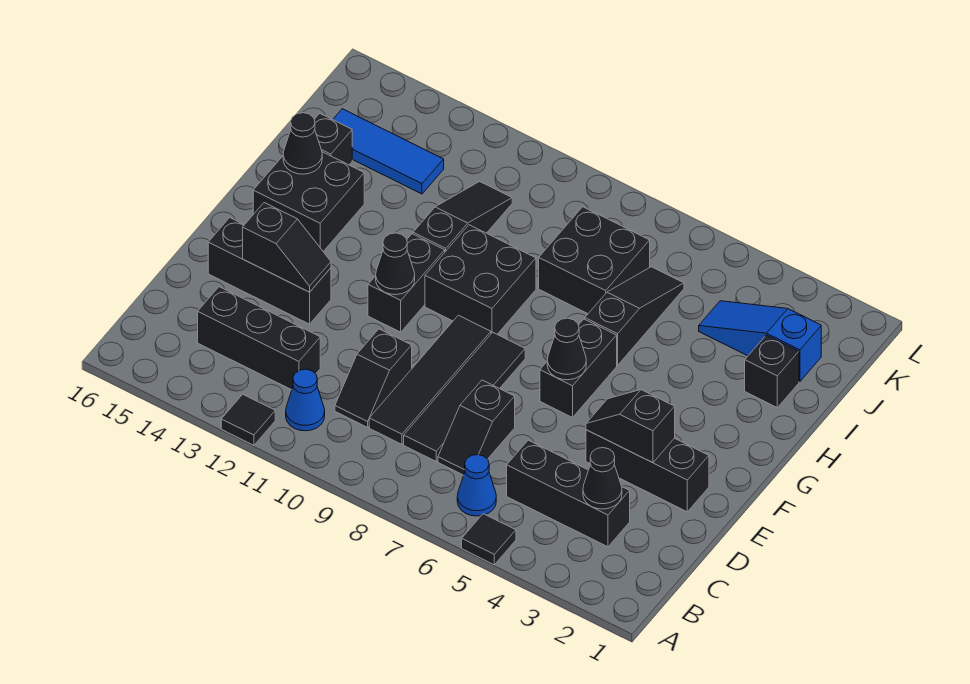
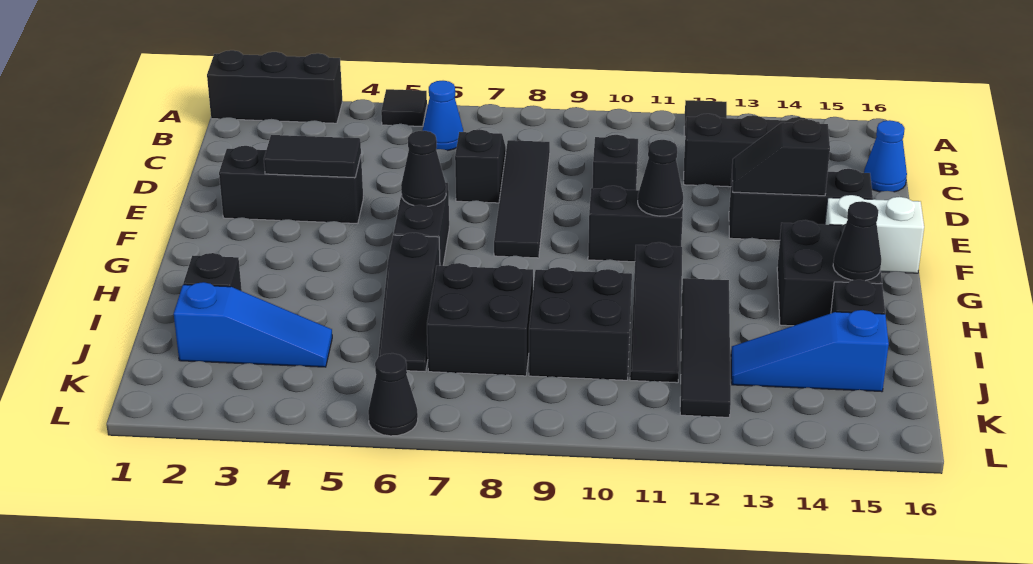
blue cone B11 level 1 -> blue cone C16 level 1
black brick C3:C5 level 1 -> black brick A1:A3 level 1
black cone C3 level 2 -> black cone L6 level 1
black tile C9:F9 level 1 -> black tile H12:K12 level 1
black slope E3:E4 level 2 top 3 -> black tile E3:E4 level 2
black brick F11:G11 level 1 -> black brick F10:F11 level 1
none -> white brick F15:F16 level 1
black brick G9:H10 level 1 -> black brick I9:J10 level 1
blue tile J13:J15 level 1 -> blue slope J13:J15 level 1 top 15

